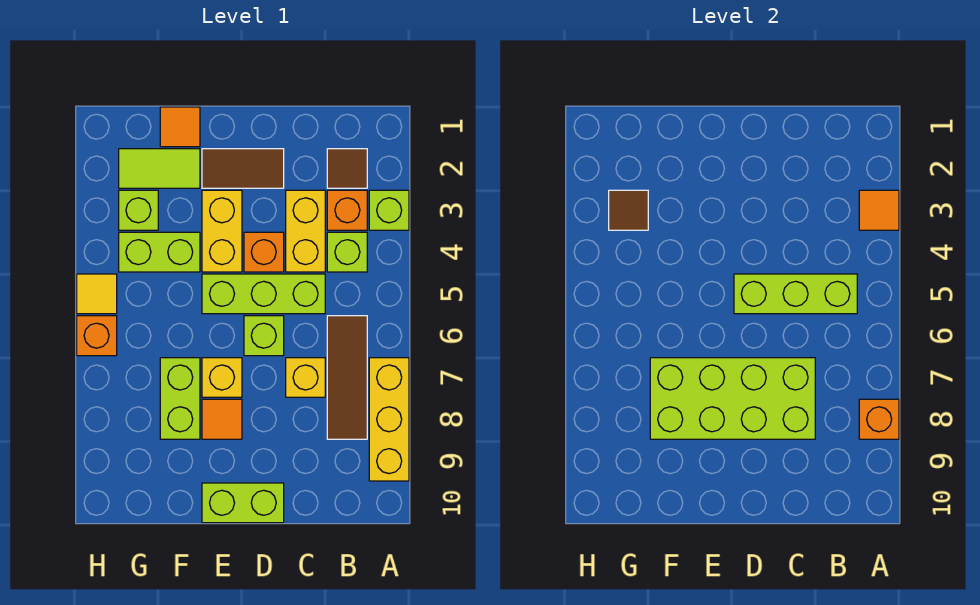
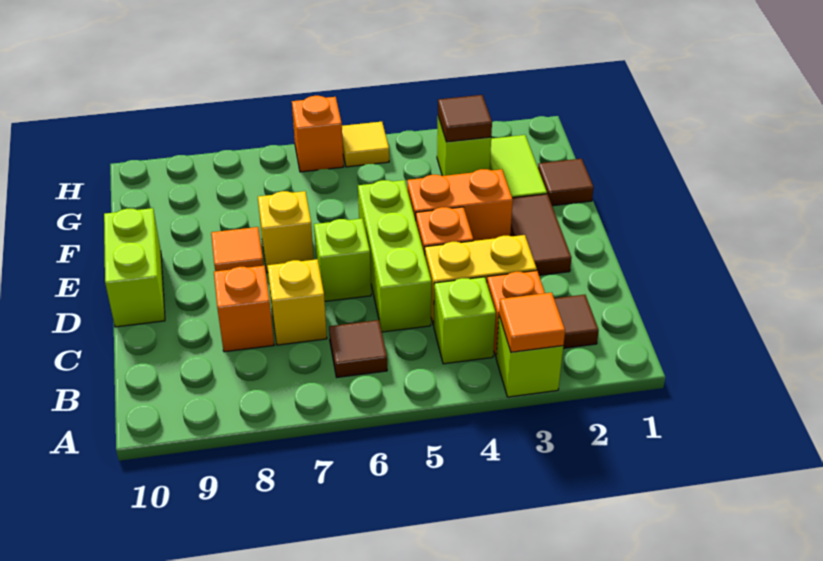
yellow brick A7:A9 level 1 -> none
orange brick A8 level 2 -> orange brick C8 level 1
lime brick B5:D5 level 2 -> none
brown tile B6:B8 level 1 -> brown tile B6 level 1
lime brick C7:F8 level 2 -> none
yellow brick E3:E4 level 1 -> orange brick E3:E4 level 1
orange tile F1 level 1 -> brown tile F1 level 1
lime brick F4:G4 level 1 -> none
lime brick F7:F8 level 1 -> none

